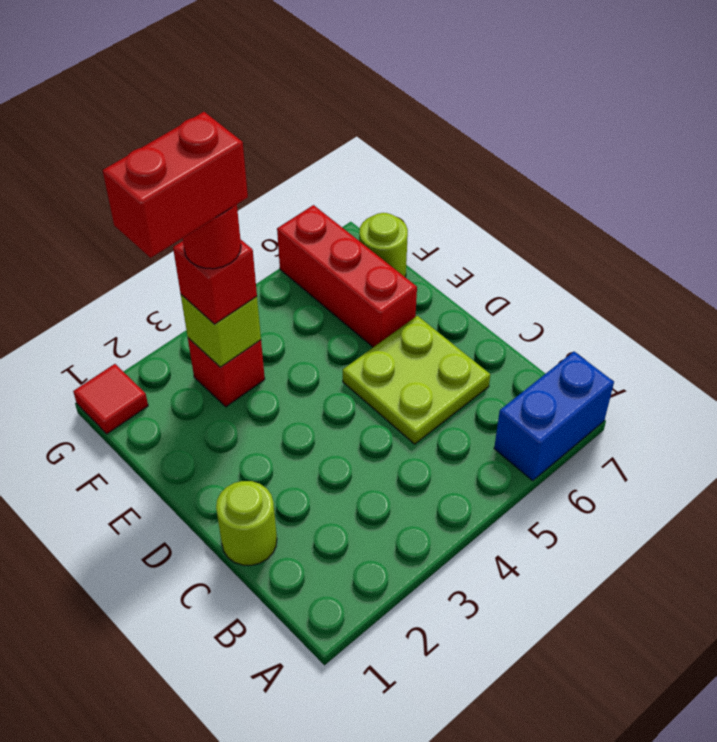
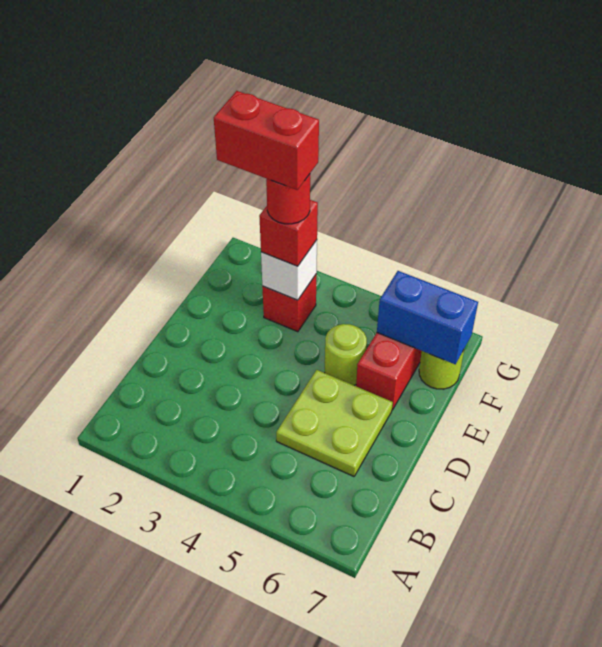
blue brick A6:A7 level 1 -> blue brick F6:F7 level 2
lime round brick C1 level 1 -> lime round brick E5 level 1
lime brick F3 level 2 -> white brick F3 level 2
red tile G1 level 1 -> none

